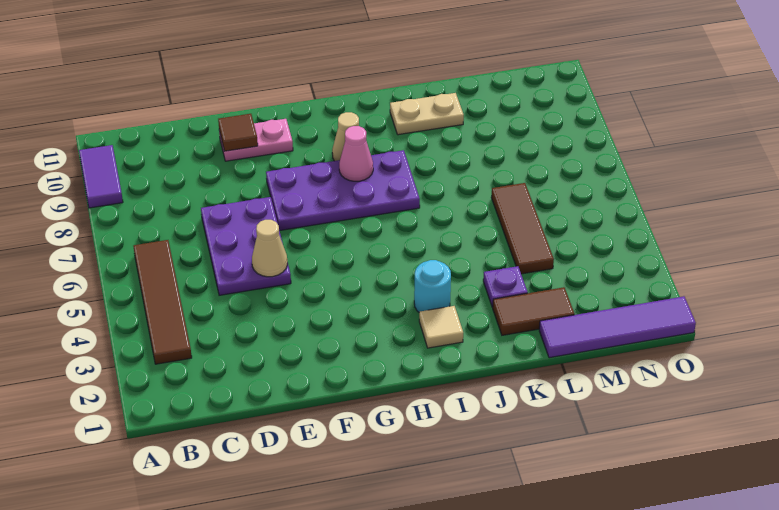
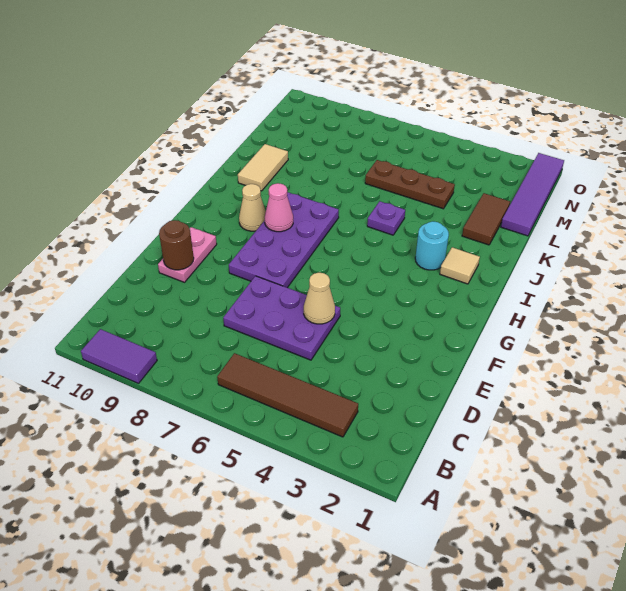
brown tile E10 level 2 -> brown round brick E10 level 2
tan plate J10:K10 level 1 -> tan tile J10:K10 level 1
purple plate K3 level 1 -> purple plate J5 level 1
brown tile L4:L6 level 1 -> brown plate L4:L6 level 1

